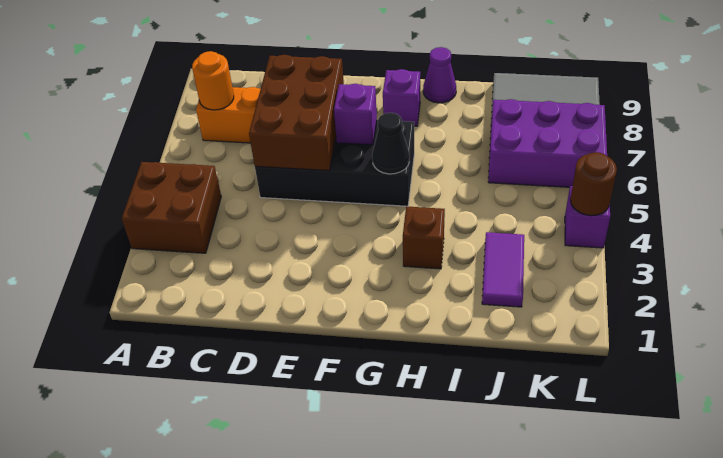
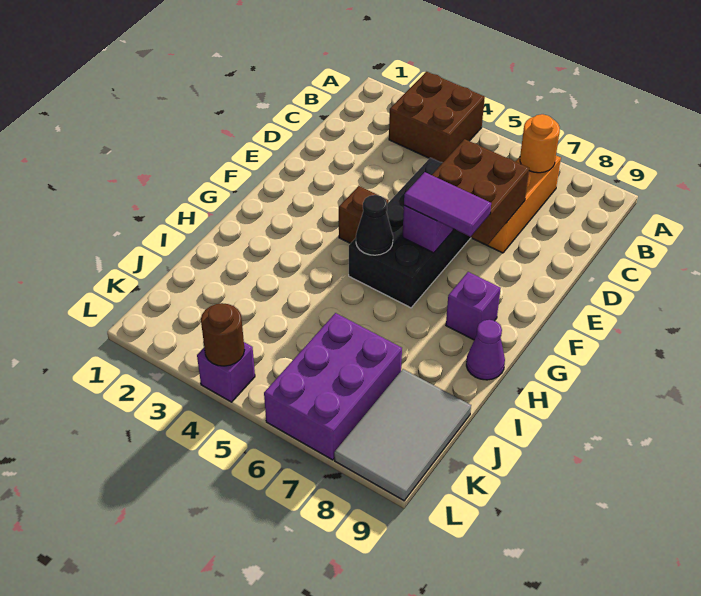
brown brick D5:E7 level 2 -> brown brick D6:E7 level 2
brown brick H3 level 1 -> brown brick F4 level 1
purple tile J2:J3 level 1 -> purple tile F6:F7 level 3

